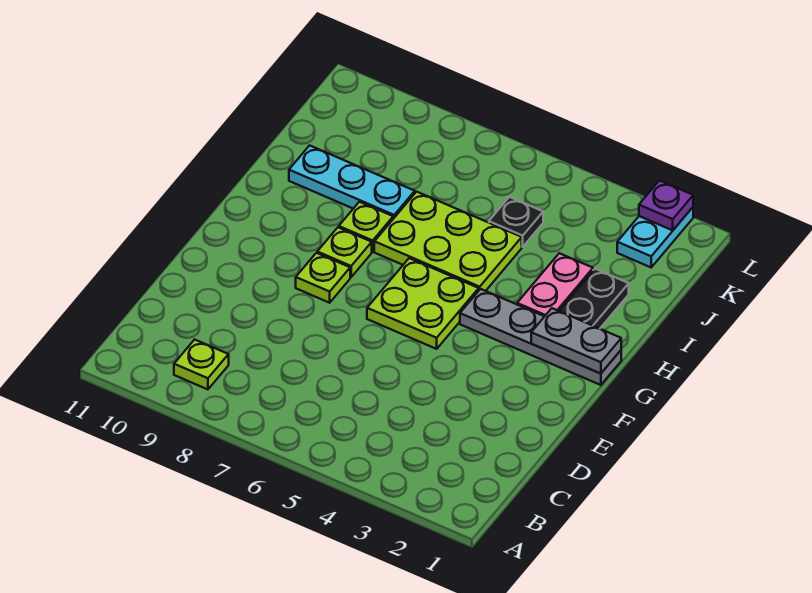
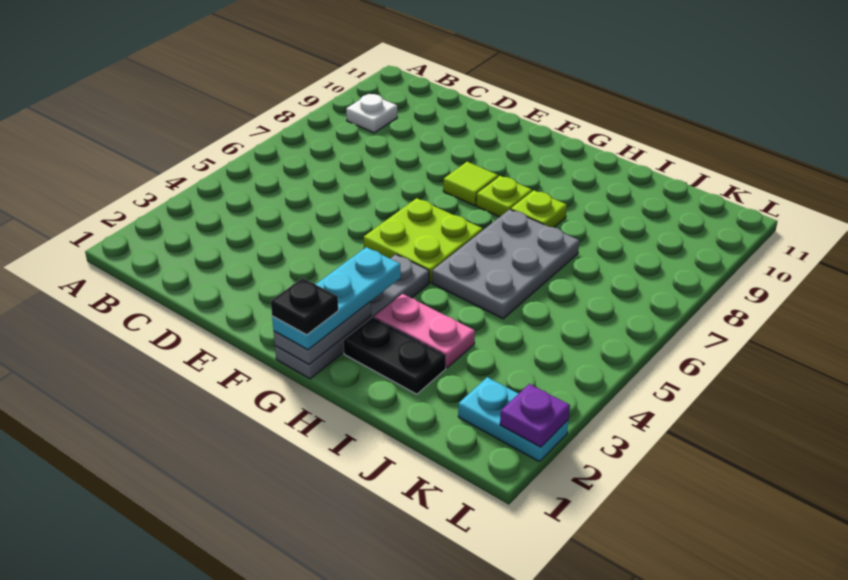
lime plate B9 level 1 -> white plate B9 level 1
lime plate F8 level 1 -> lime tile F8 level 1
lime plate H5:I7 level 1 -> grey plate H5:I7 level 1
cyan plate I8:I10 level 1 -> cyan plate G1:G3 level 3
black plate J5 level 1 -> black plate G1 level 4

